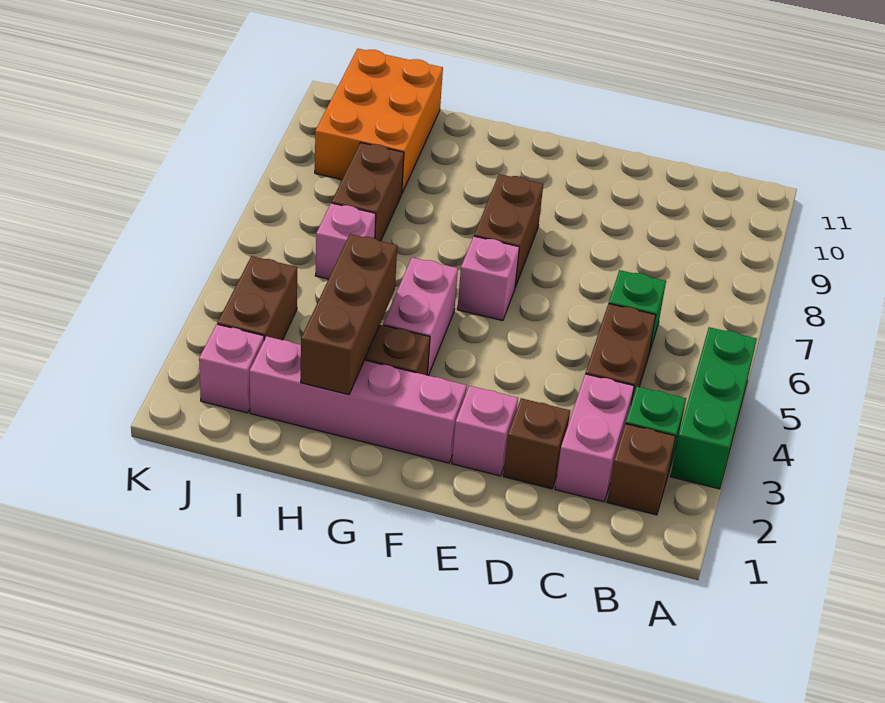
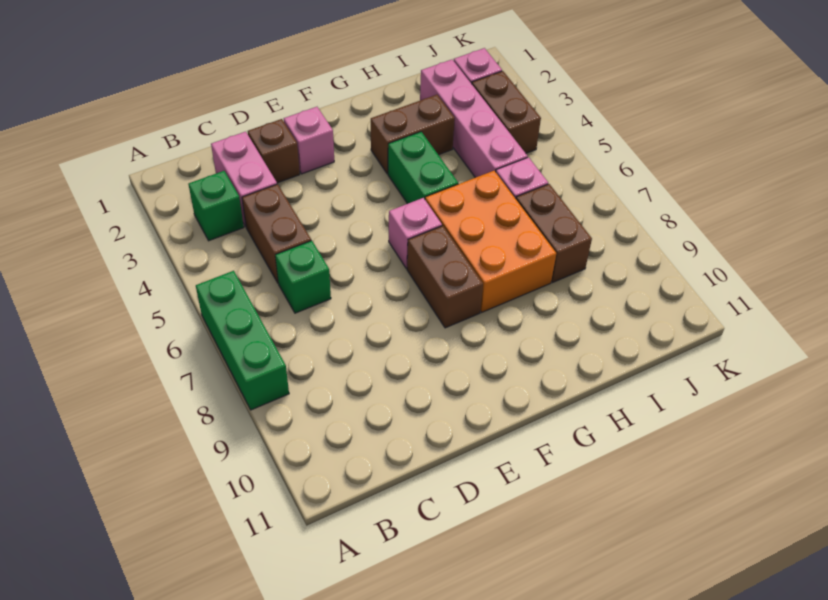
green brick A3:A5 level 1 -> green brick A6:A8 level 1
brown brick B2 level 1 -> none
pink brick F2:I2 level 1 -> pink brick I2:I5 level 1
pink brick G4:G5 level 1 -> green brick G4:G5 level 1
brown brick H2:H4 level 2 -> none
orange brick I9:J11 level 1 -> orange brick G6:H8 level 1

